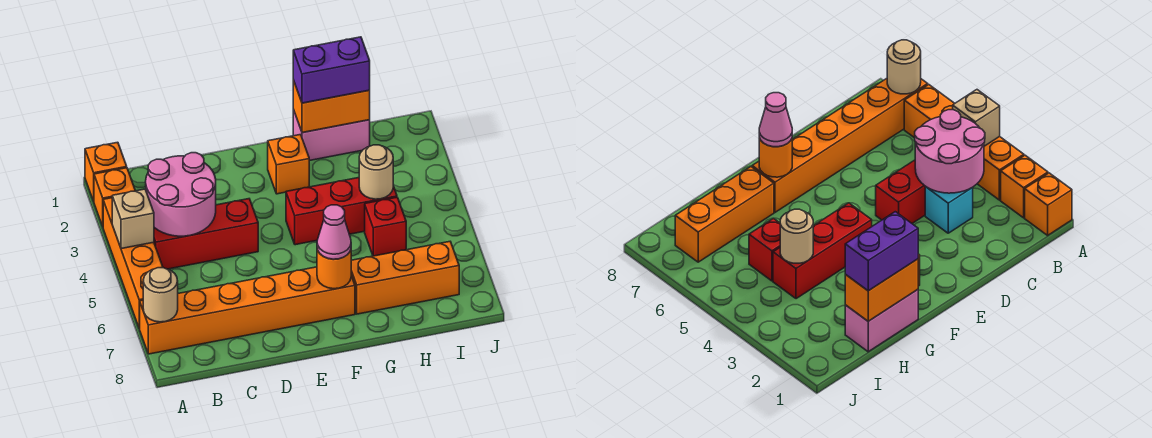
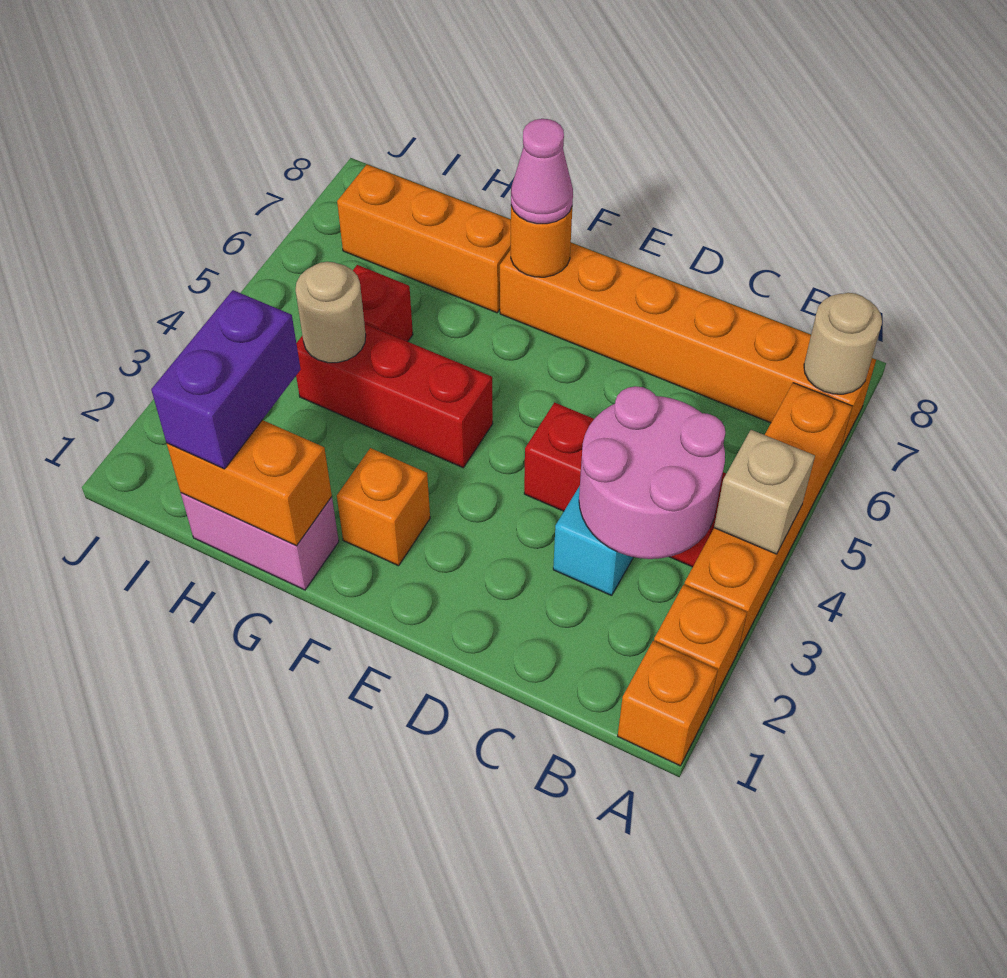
purple brick G1:H1 level 3 -> purple brick H1:H2 level 3

